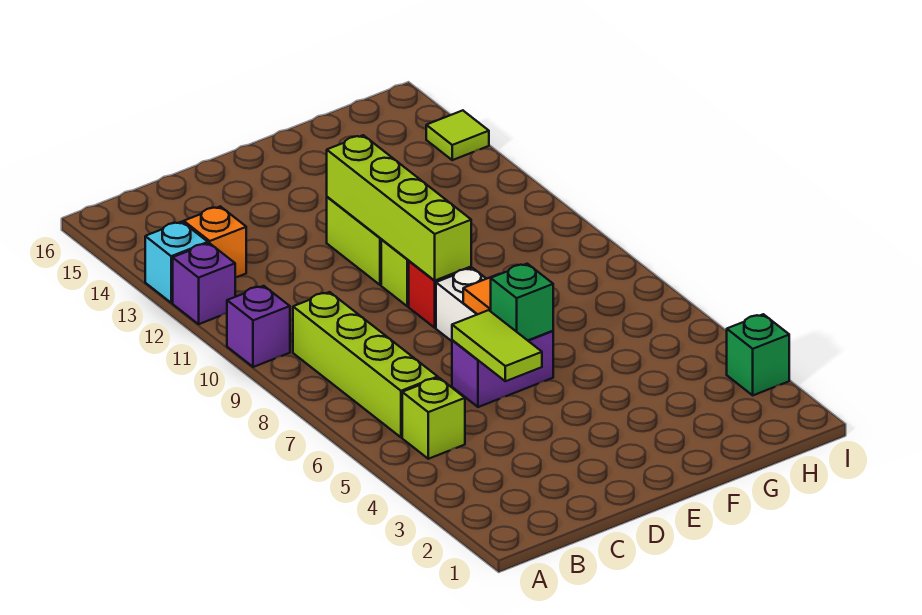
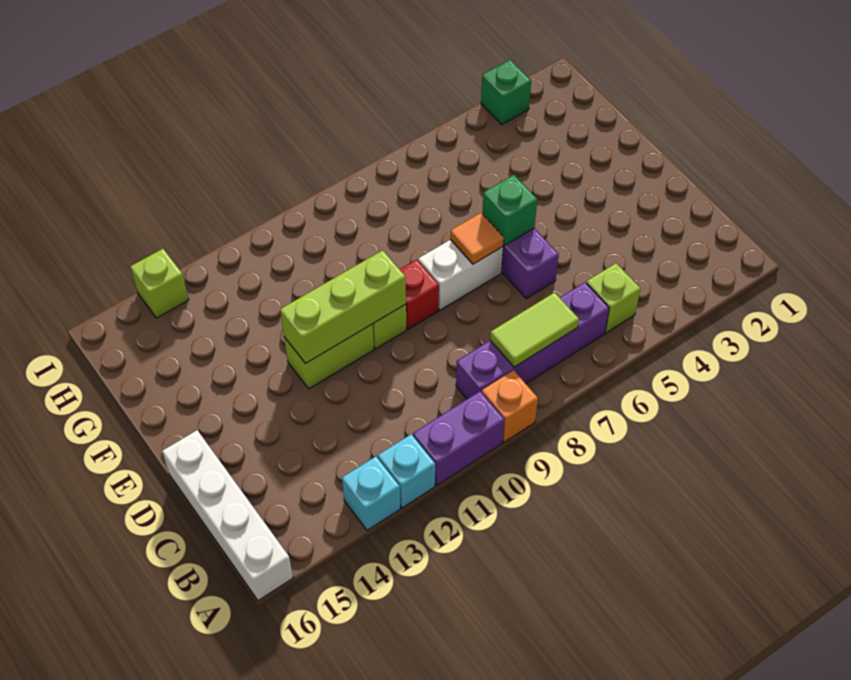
purple brick A10 level 1 -> purple brick A10:A11 level 1
purple brick A12 level 1 -> cyan brick A12 level 1
none -> white brick A16:D16 level 1
lime brick B6:B9 level 1 -> purple brick B6:B9 level 1
orange brick B13 level 1 -> orange brick A9 level 1
lime tile D5:D6 level 2 -> lime tile B7:B8 level 2
lime brick E9:E12 level 2 -> lime brick E10:E12 level 2
lime tile I14 level 1 -> lime brick I14 level 1

